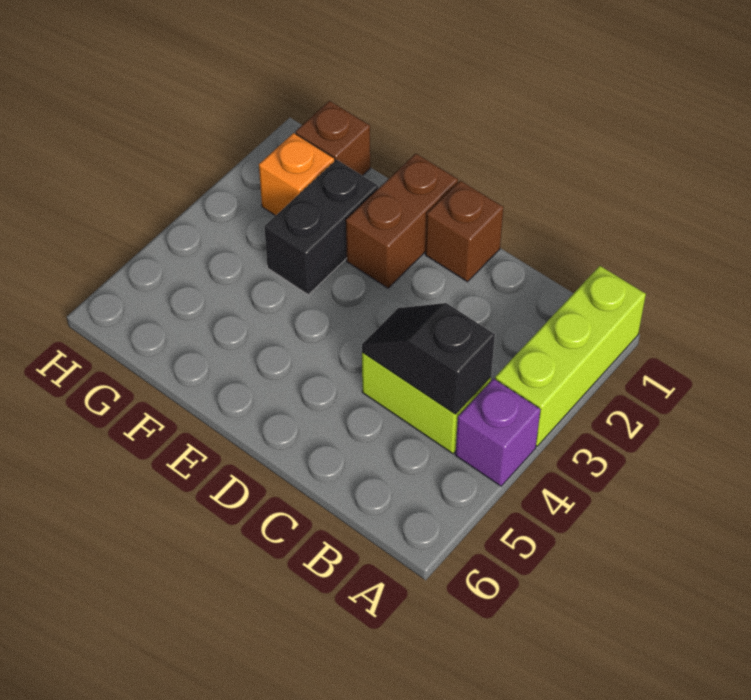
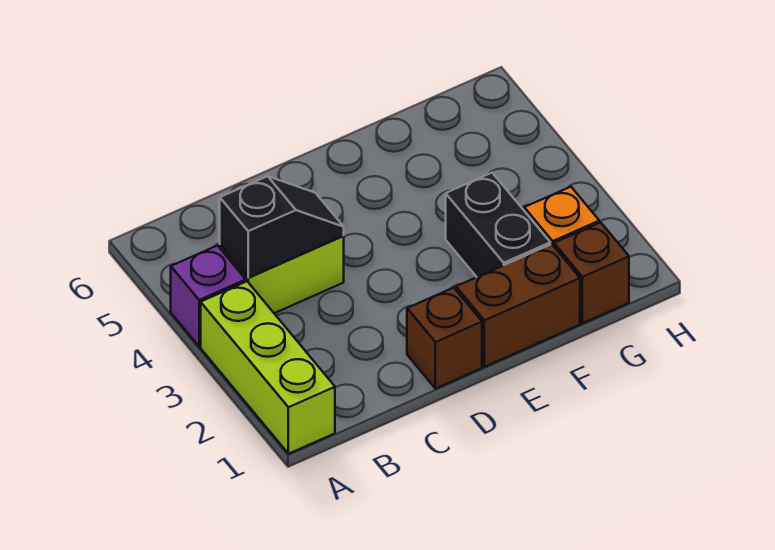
brown brick E1:E2 level 1 -> brown brick E1:F1 level 1

